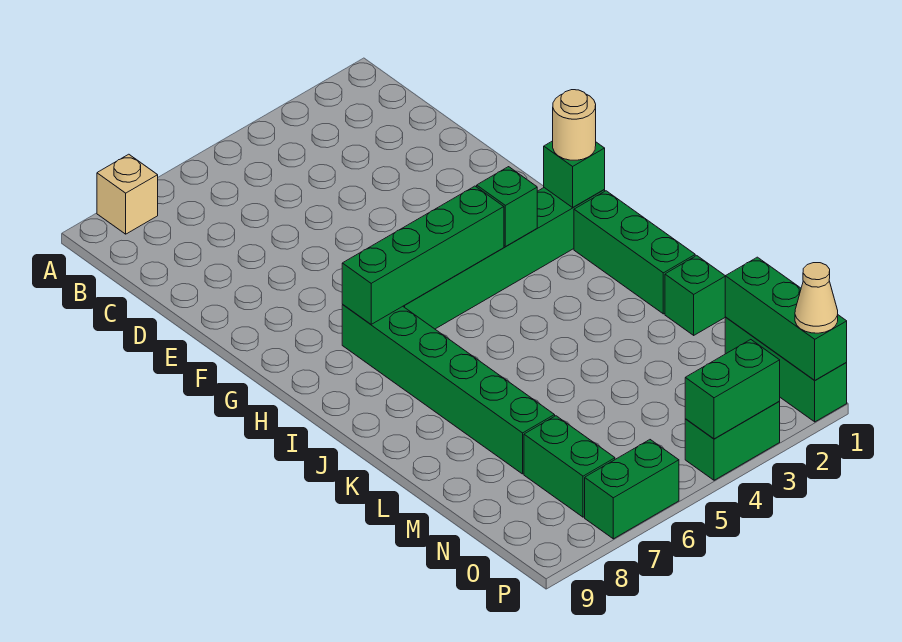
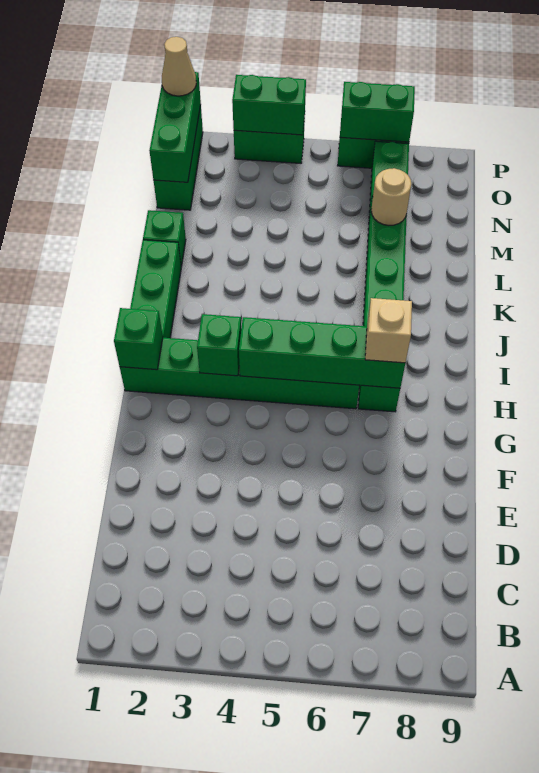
tan brick A8 level 1 -> tan brick H7 level 3
tan round brick H1 level 3 -> tan round brick M7 level 2
none -> green brick P6:P7 level 2

